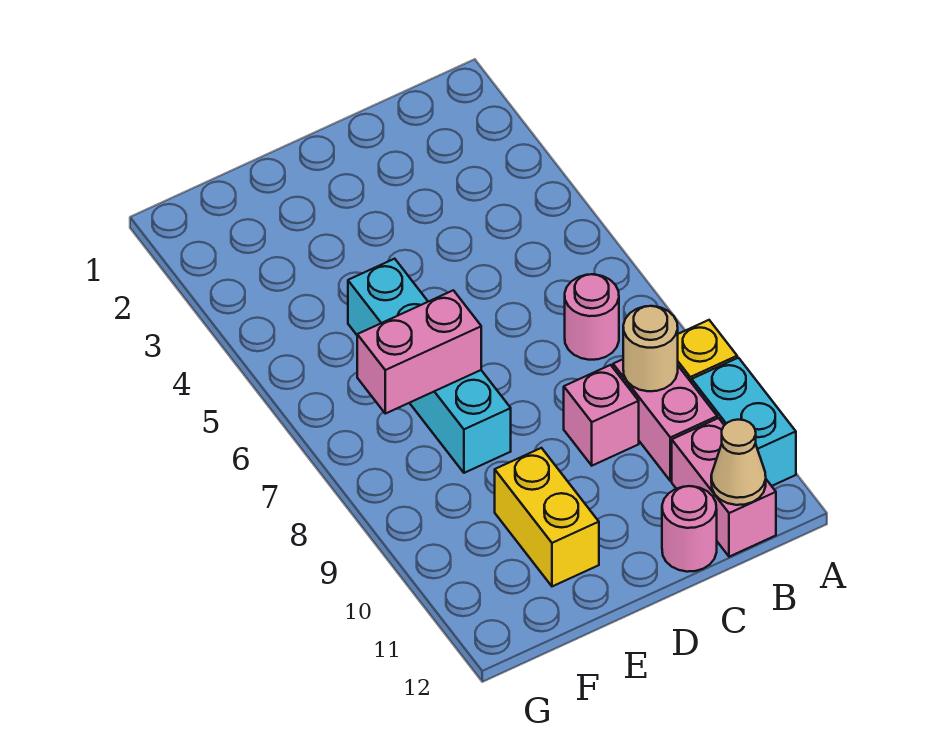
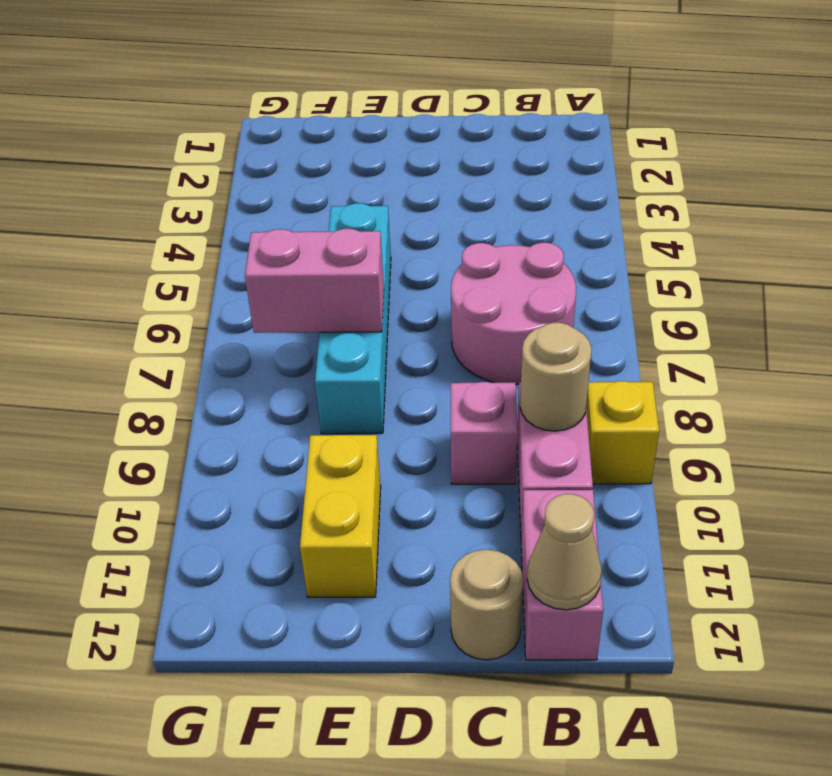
cyan brick A10:A11 level 1 -> none
pink round brick B7 level 1 -> pink round brick B6:C7 level 1
pink round brick C12 level 1 -> tan round brick C12 level 1

